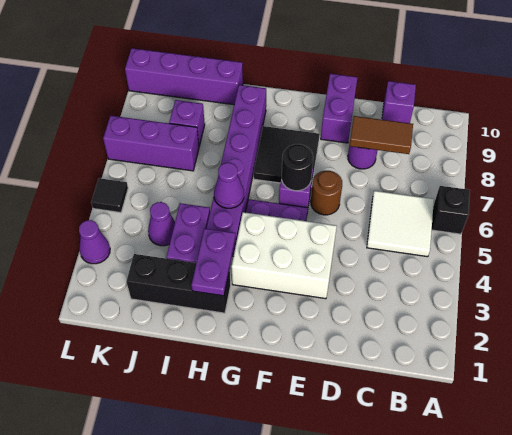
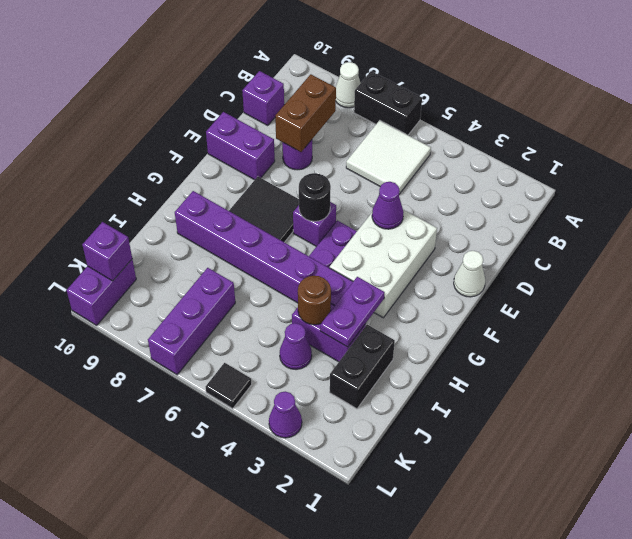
black brick A6 level 1 -> black brick A6:A7 level 1
none -> white cone A8 level 1
brown tile C8:D8 level 2 -> brown brick C8:D8 level 2
none -> white cone E1 level 1
brown round brick E6 level 1 -> brown round brick I4 level 2
black brick H2:J2 level 1 -> black brick I2:J2 level 1
purple plate H2:H3 level 2 -> purple plate H3:I3 level 2
purple cone H5 level 2 -> purple cone E4 level 2
purple brick I10:L10 level 1 -> purple brick K10:L10 level 1
purple brick J8 level 1 -> purple brick K10 level 2

